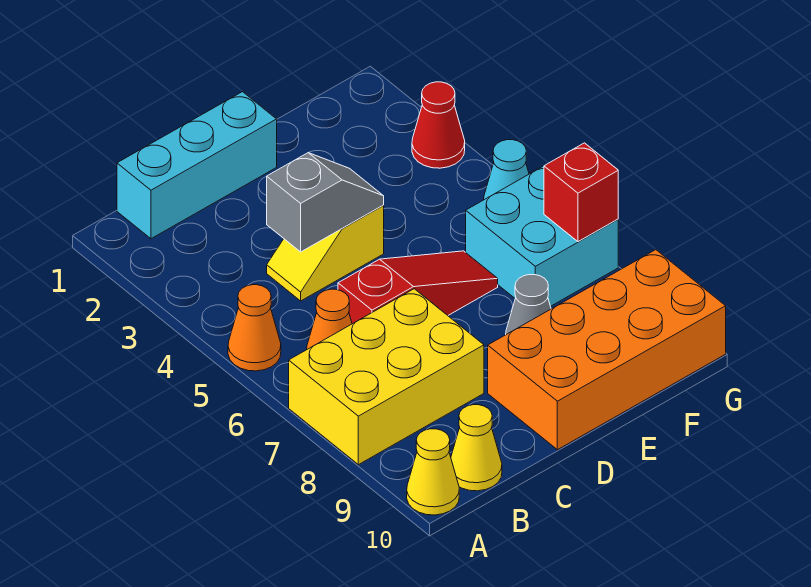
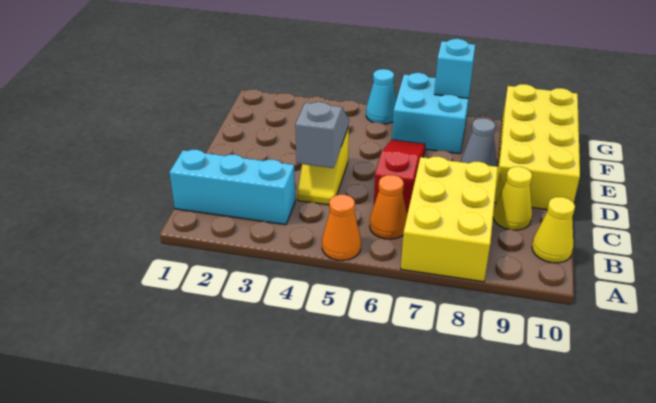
yellow cone A10 level 1 -> yellow cone C9 level 1
cyan brick B1:D1 level 1 -> cyan brick B1:B3 level 1
orange brick D9:G10 level 1 -> yellow brick D9:G10 level 1
red cone G3 level 1 -> none
red brick G7 level 2 -> cyan brick G7 level 2

